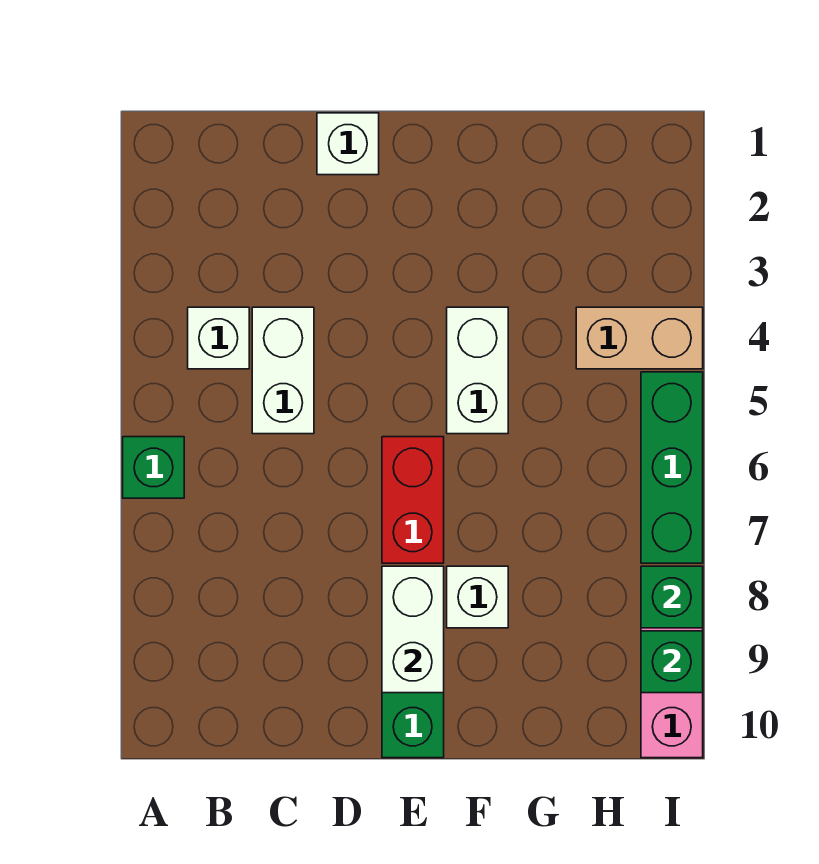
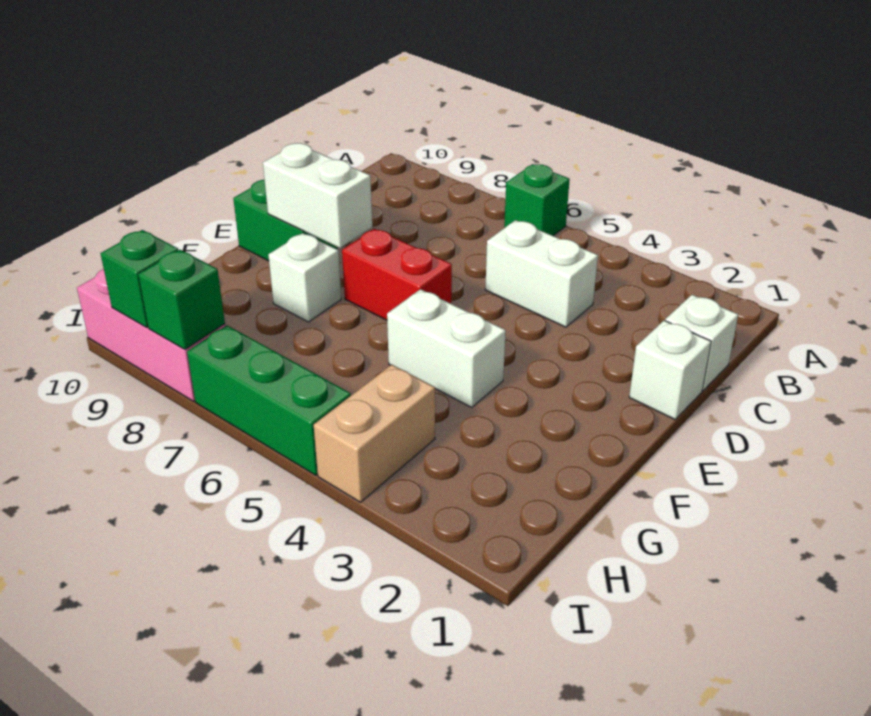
white brick B4 level 1 -> white brick C1 level 1

